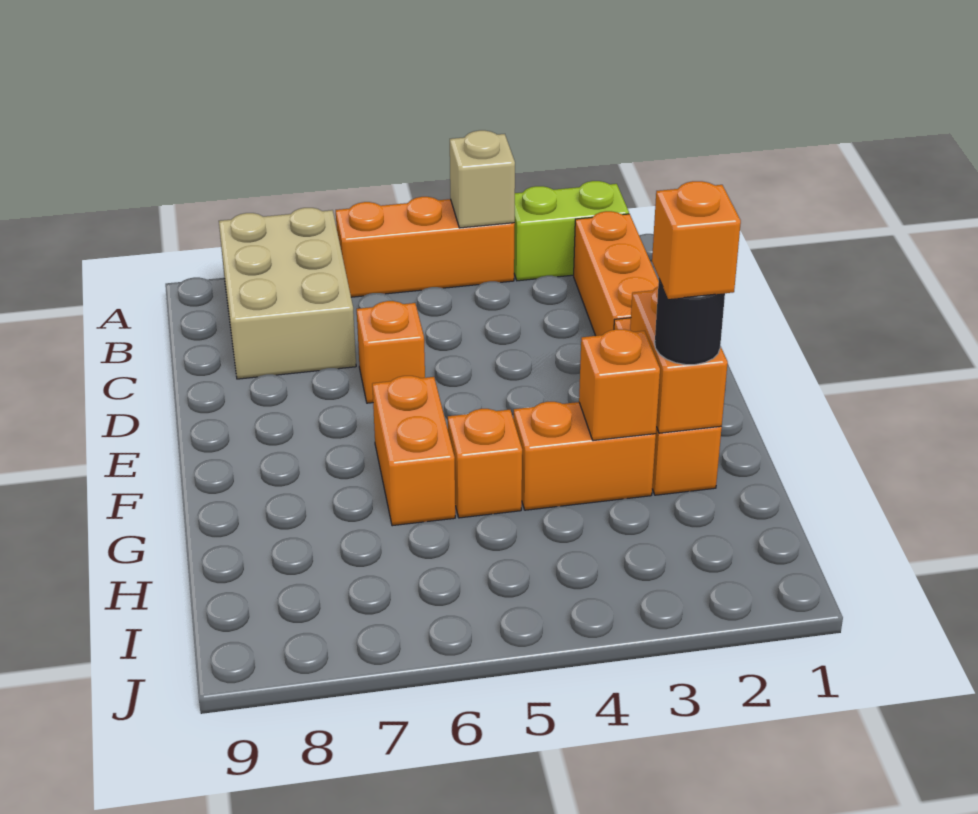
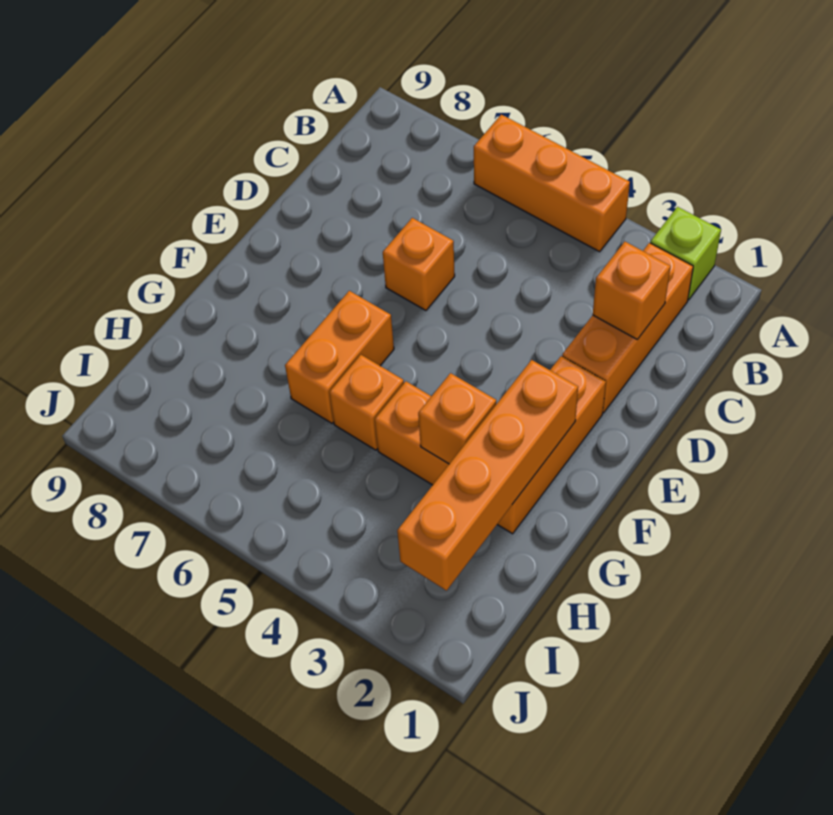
lime brick A2:A3 level 1 -> lime brick A2 level 1
tan brick A4 level 2 -> none
tan brick A7:C8 level 1 -> none
orange brick F2:G2 level 2 -> orange brick F2:I2 level 2
black round brick G2 level 3 -> none
orange brick G2 level 4 -> orange brick C2 level 2

